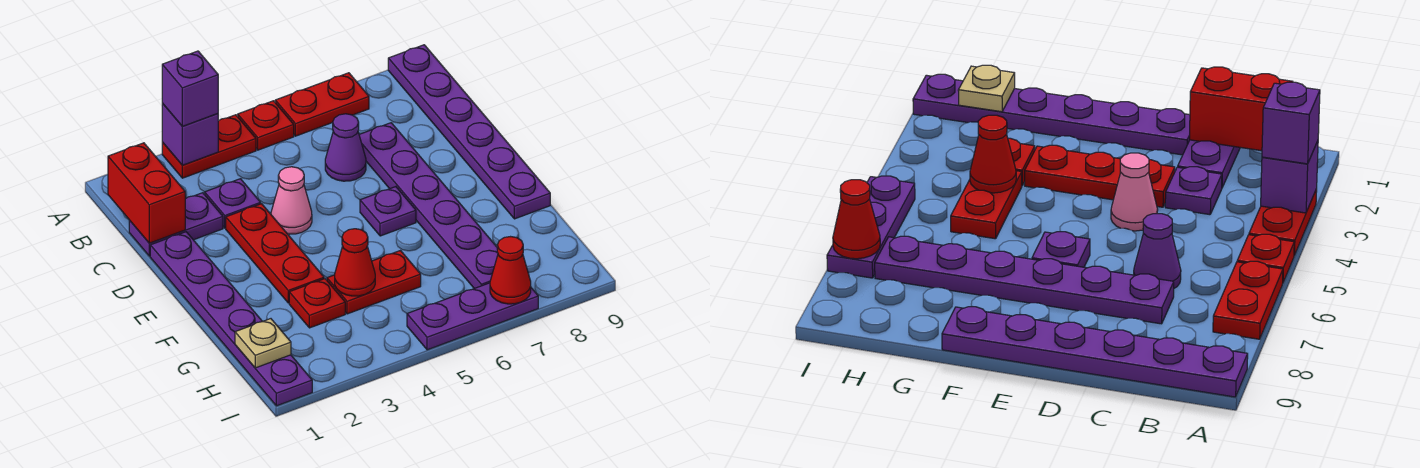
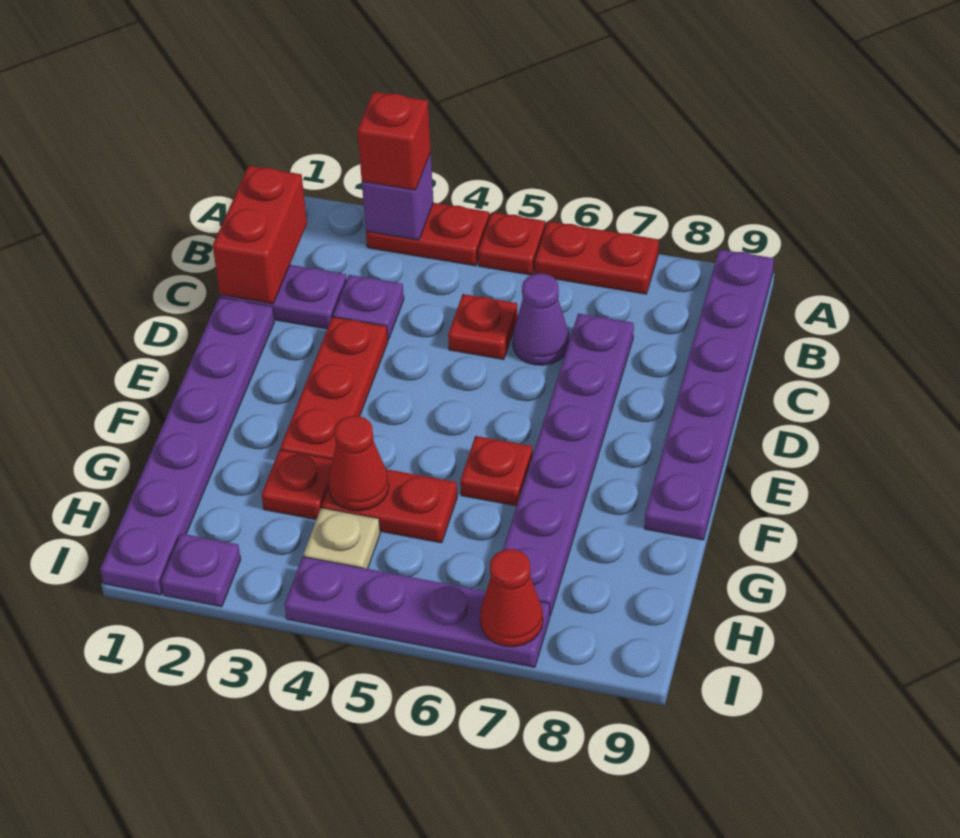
purple brick A3 level 3 -> red brick A3 level 3
none -> red plate C5 level 1
pink cone D4 level 1 -> none
purple plate E6 level 1 -> purple plate I2 level 1
none -> red plate F6 level 1
tan plate H1 level 2 -> tan plate H4 level 1
purple plate I5:I7 level 1 -> purple plate I4:I7 level 1

